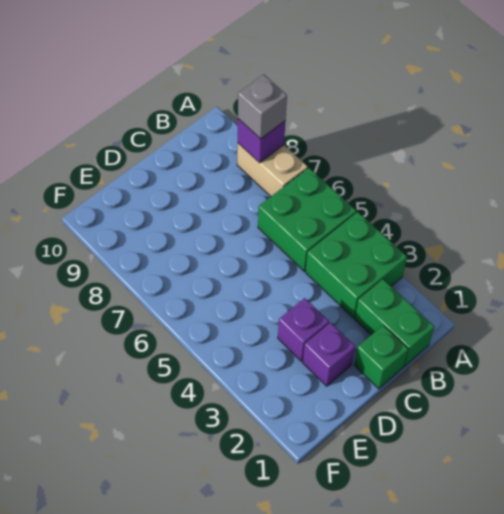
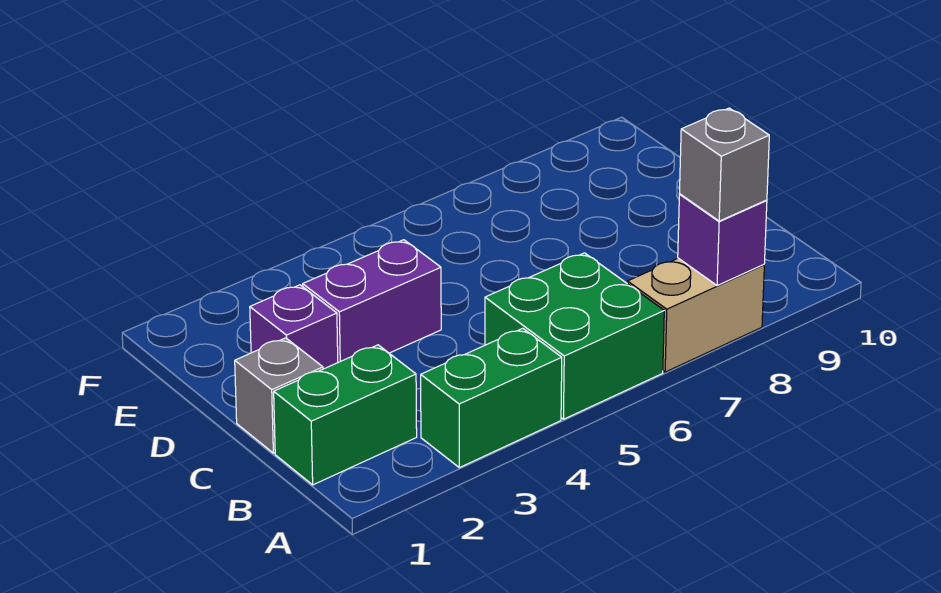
green brick A3:B4 level 1 -> green brick A3:A4 level 1
green brick C1 level 1 -> grey brick C1 level 1
purple brick D3 level 1 -> purple brick D3:D4 level 1

